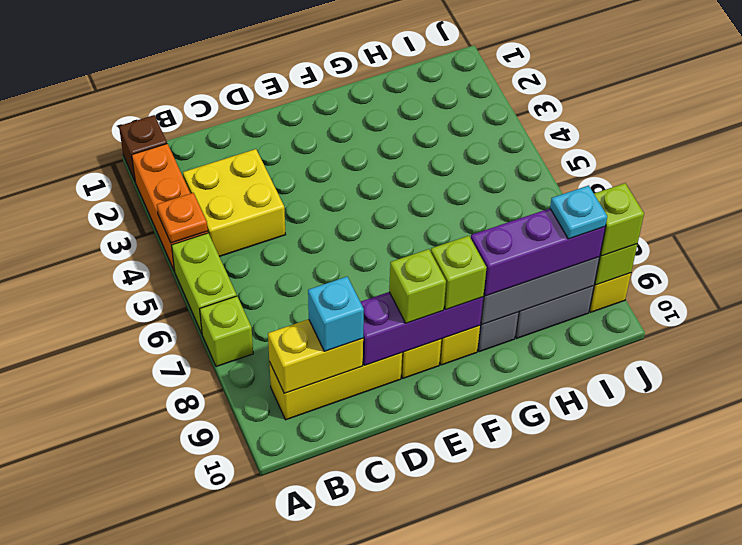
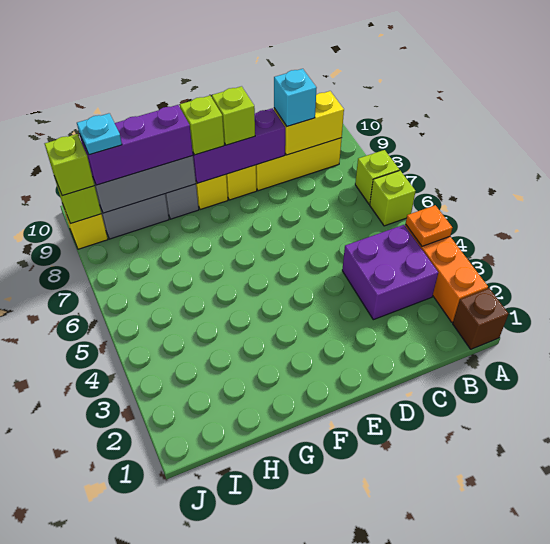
lime brick A5:A6 level 1 -> lime brick A6 level 1
yellow brick B3:C4 level 1 -> purple brick B3:C4 level 1

